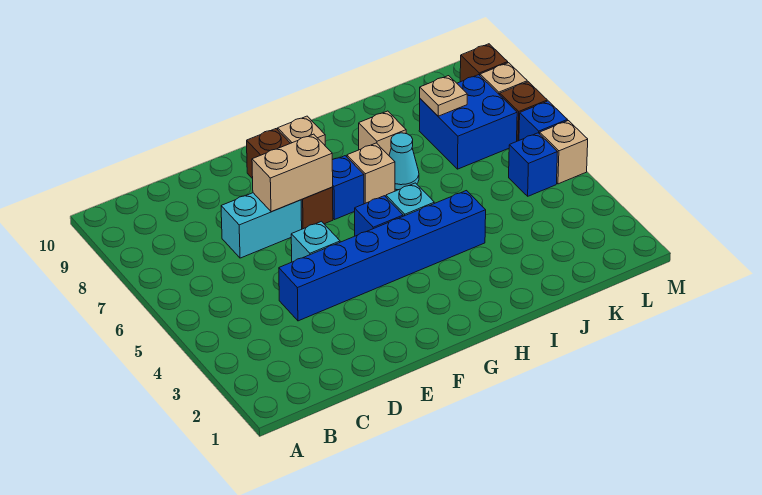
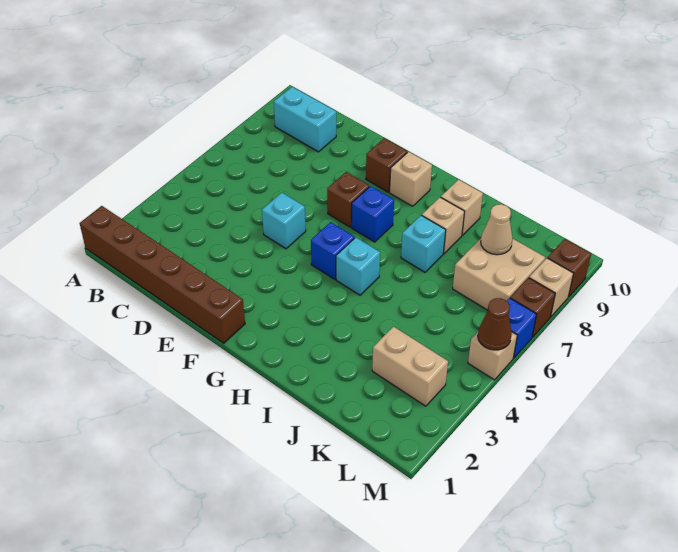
none -> brown brick A1:F1 level 1
blue brick D4:I4 level 1 -> none
cyan brick D7:E7 level 1 -> cyan brick B9:C9 level 1
tan brick E7:F7 level 2 -> tan brick K3:L3 level 1
tan brick H7 level 1 -> tan brick I9 level 1
cyan cone I7 level 1 -> cyan brick I7 level 1
blue brick K7:L8 level 1 -> tan brick K7:L8 level 1
tan plate K8 level 2 -> tan cone K8 level 2
blue brick L5 level 1 -> none
none -> brown cone M5 level 2

